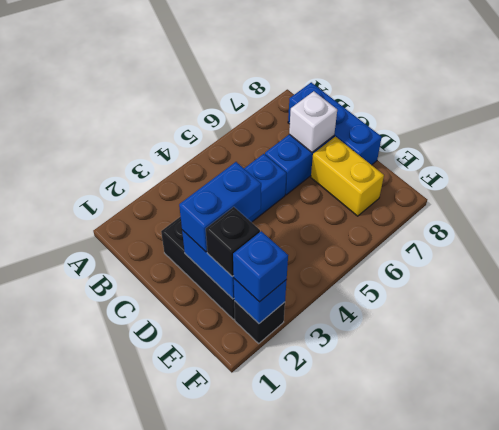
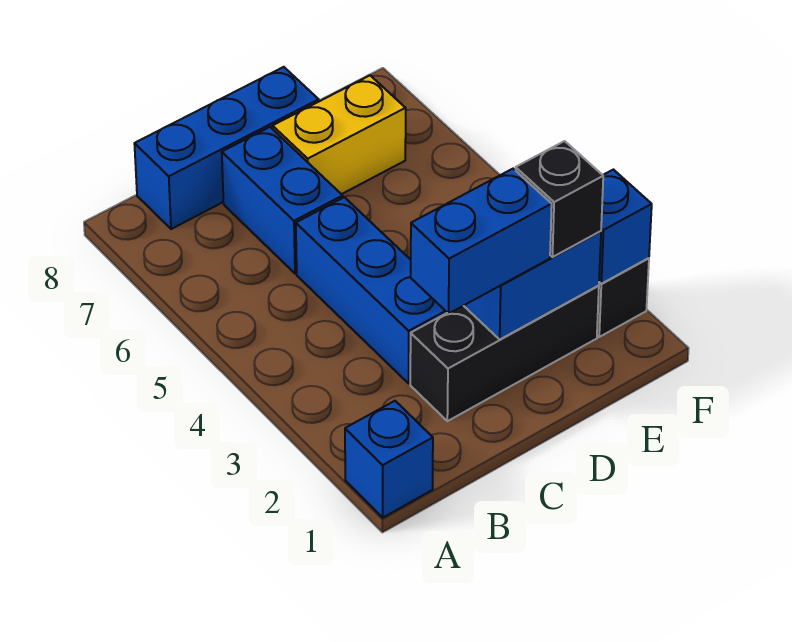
white brick C7 level 2 -> none
blue brick D2:D3 level 3 -> blue brick C2:D2 level 3
blue brick F2 level 3 -> blue brick A1 level 1

